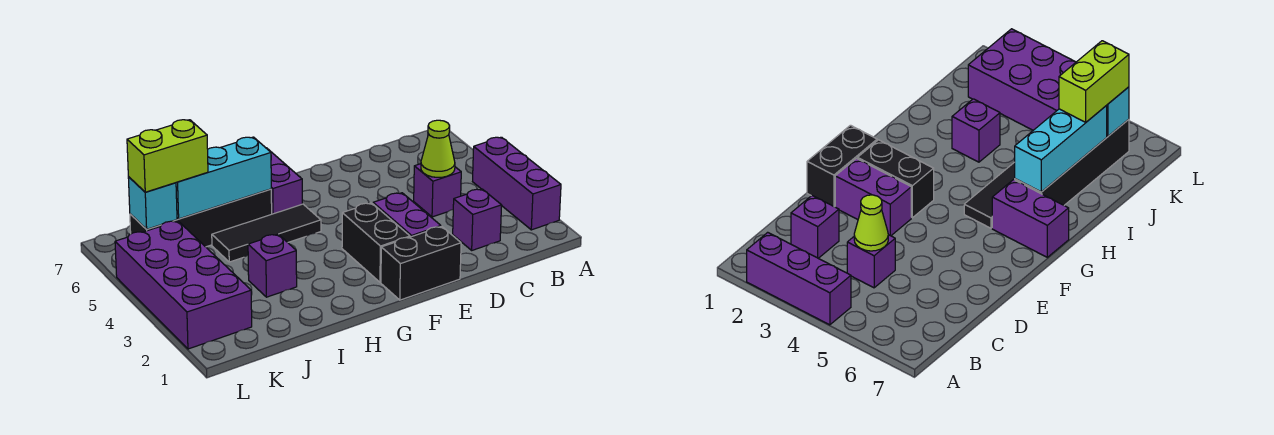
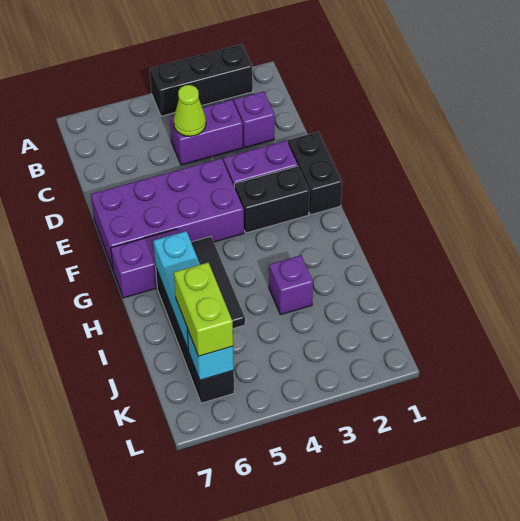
purple brick A2:A4 level 1 -> black brick A2:A4 level 1
purple brick C4 level 1 -> purple brick C3:C4 level 1
purple brick K2:L5 level 1 -> purple brick E4:F7 level 1

